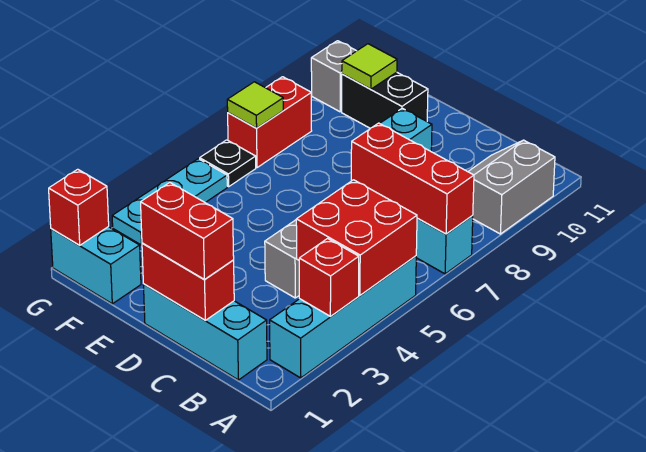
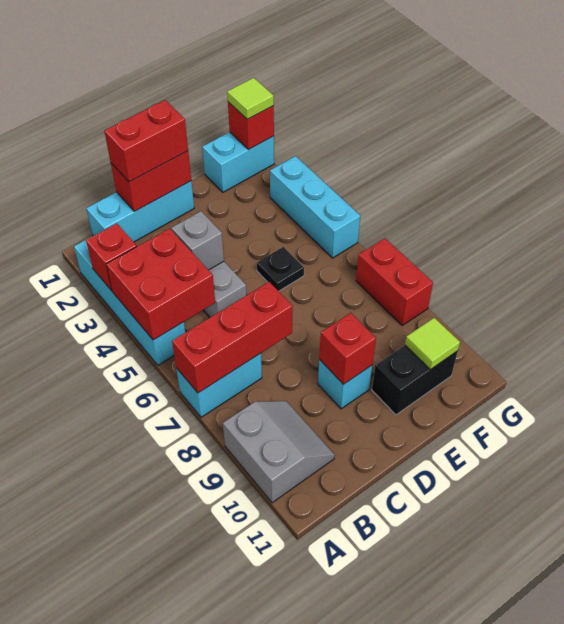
none -> red brick D9 level 2
cyan plate G3:G5 level 1 -> cyan brick G3:G5 level 1
black plate G6 level 1 -> black plate E5 level 1
lime tile G7 level 2 -> lime tile G1 level 3
grey brick G10 level 1 -> grey brick C4 level 2

